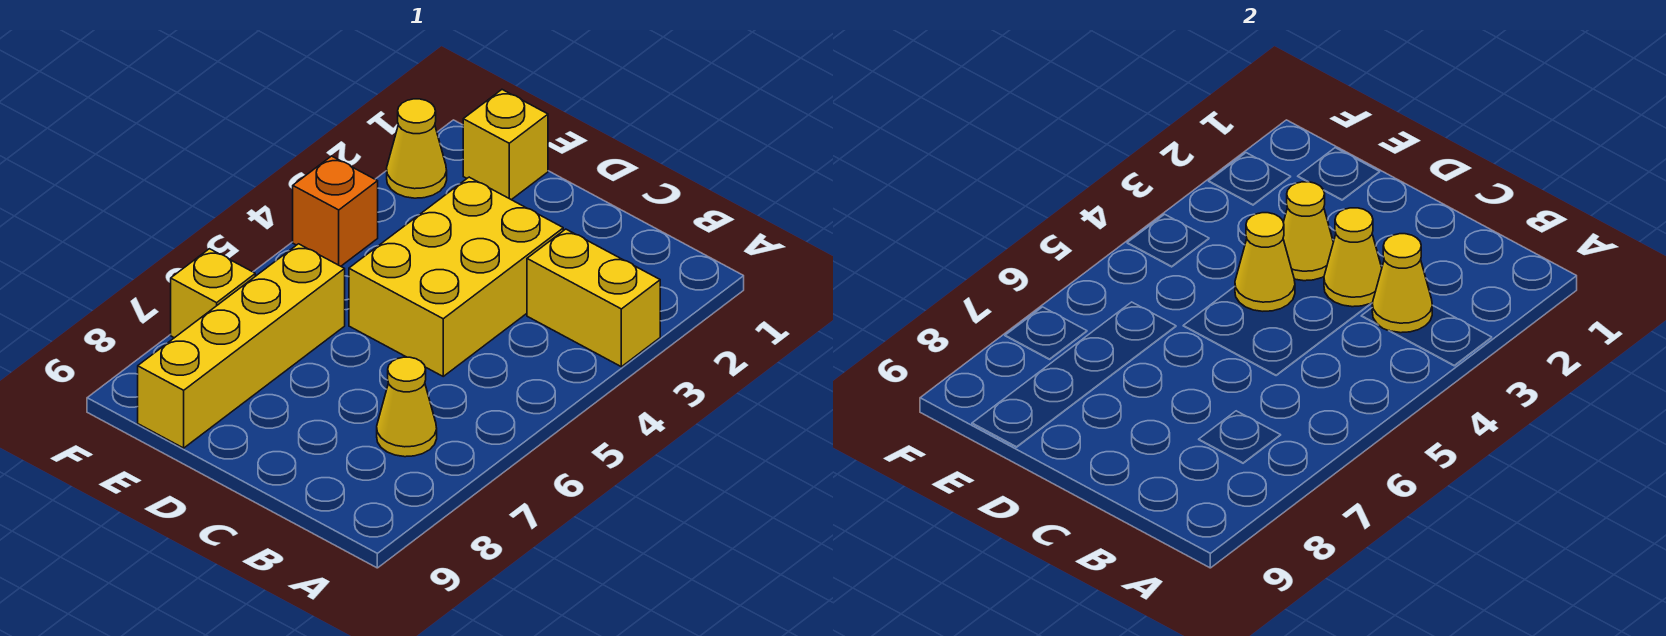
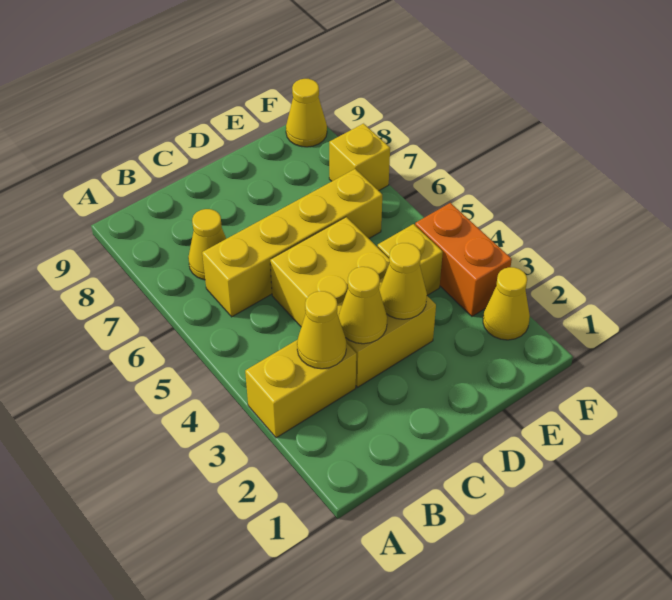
yellow cone D4 level 2 -> yellow cone F9 level 1
yellow brick E1 level 1 -> yellow brick E4 level 1
yellow brick E6:E9 level 1 -> yellow brick B6:E6 level 1
orange brick F4 level 1 -> orange brick F3:F4 level 1

